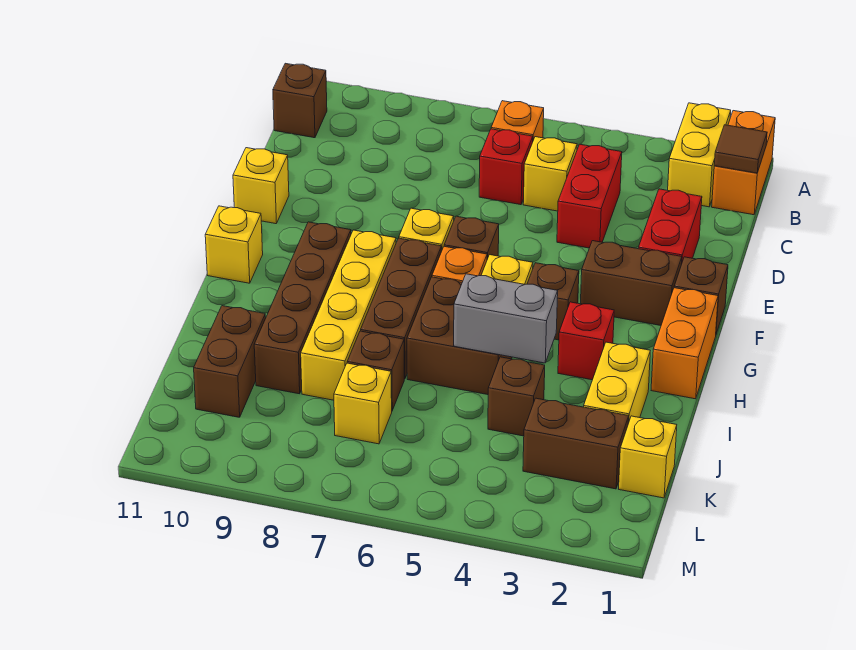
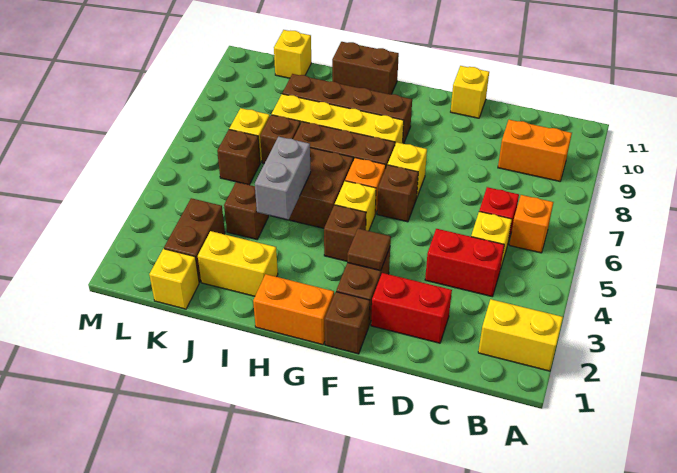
orange brick A1:B1 level 1 -> orange brick B9:C9 level 1
brown tile B1 level 2 -> brown tile F3 level 2
brown brick B11 level 1 -> brown brick K6 level 1
yellow brick G11 level 1 -> yellow brick K11 level 1
red brick H3 level 1 -> none
brown brick J10:K10 level 1 -> brown brick H11:I11 level 1

